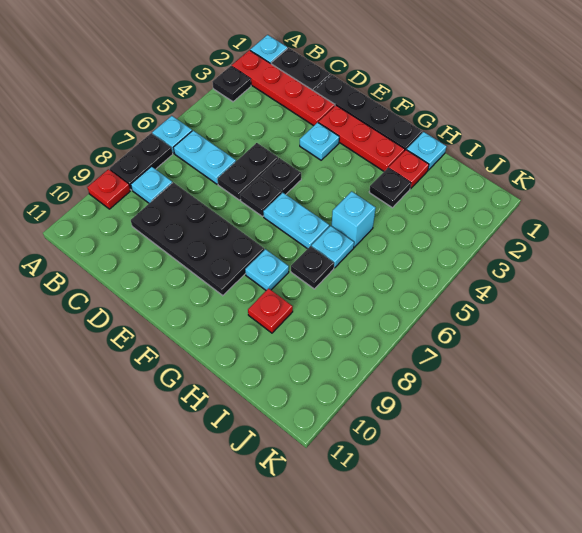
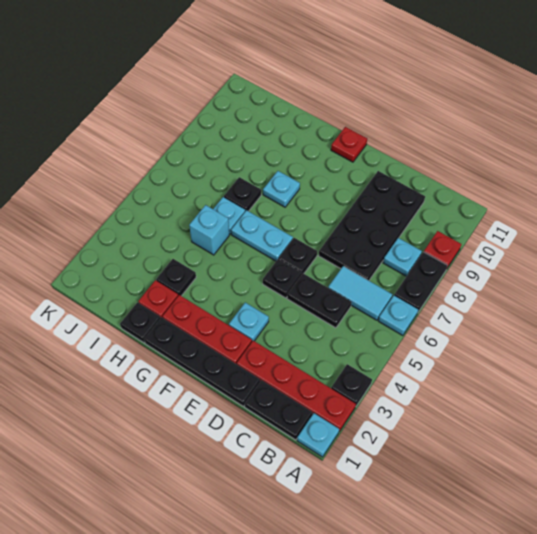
cyan plate B6:C6 level 1 -> cyan tile B6:C6 level 1
black plate C8:F9 level 1 -> black plate C7:D10 level 1
black plate D5:D6 level 1 -> black plate C5:D5 level 1
cyan plate H1 level 1 -> black plate H1 level 1
red plate H9 level 1 -> red plate F11 level 1

